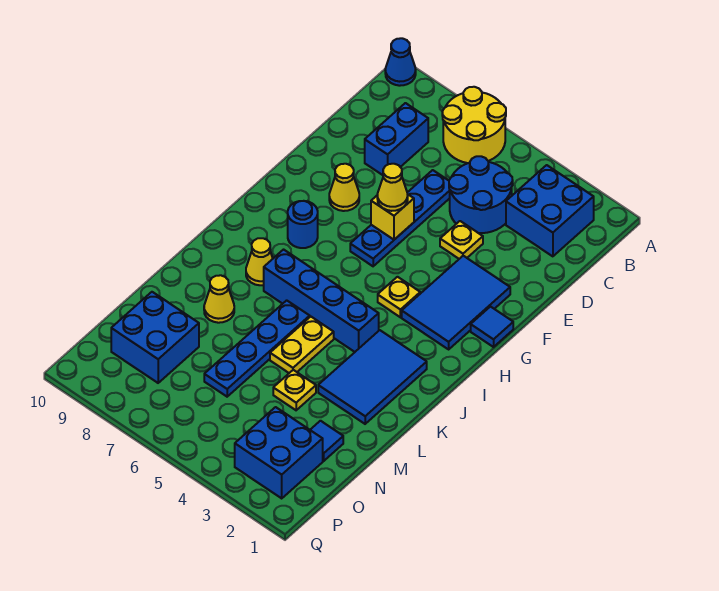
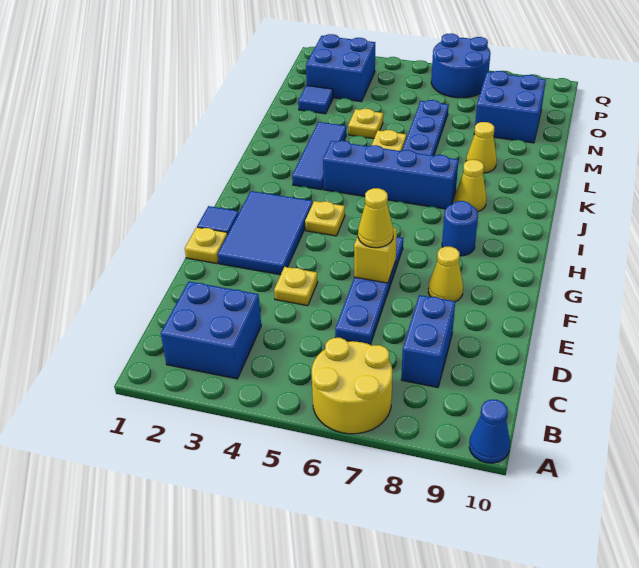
blue round brick C4:D5 level 1 -> blue round brick P6:Q7 level 1
none -> yellow plate F1 level 1
blue tile J2:L3 level 1 -> blue tile J3:L3 level 1

